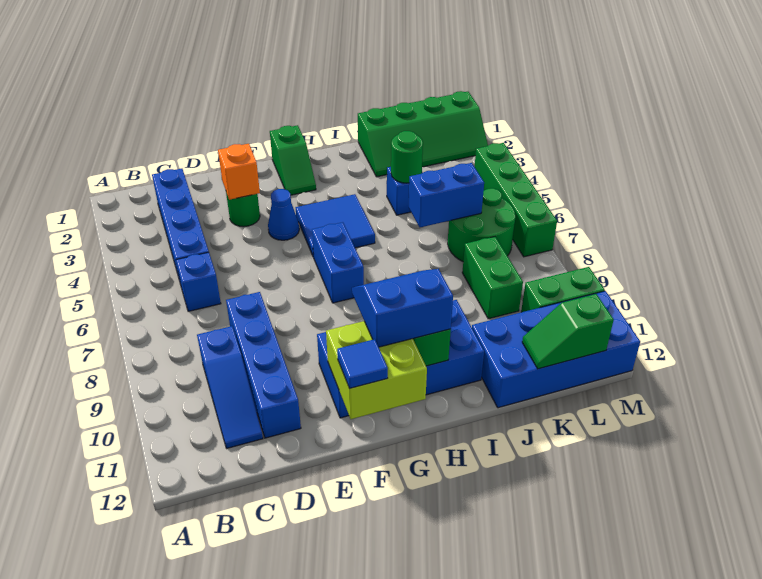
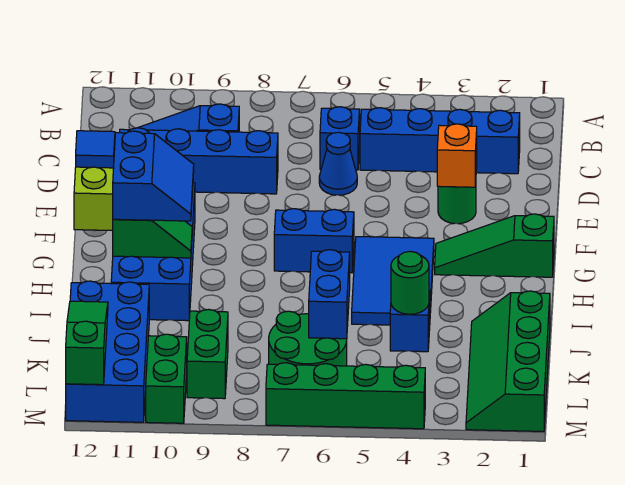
blue cone F4 level 1 -> blue cone D6 level 1
green slope G1:G2 level 1 top 1 -> green slope G1:G3 level 1 top 1
blue tile G4:H5 level 1 -> blue tile G4:I5 level 1
green brick K8:K9 level 1 -> green brick K9:L9 level 1
green slope K12:L12 level 2 top L -> green slope K12:M12 level 2 top M

